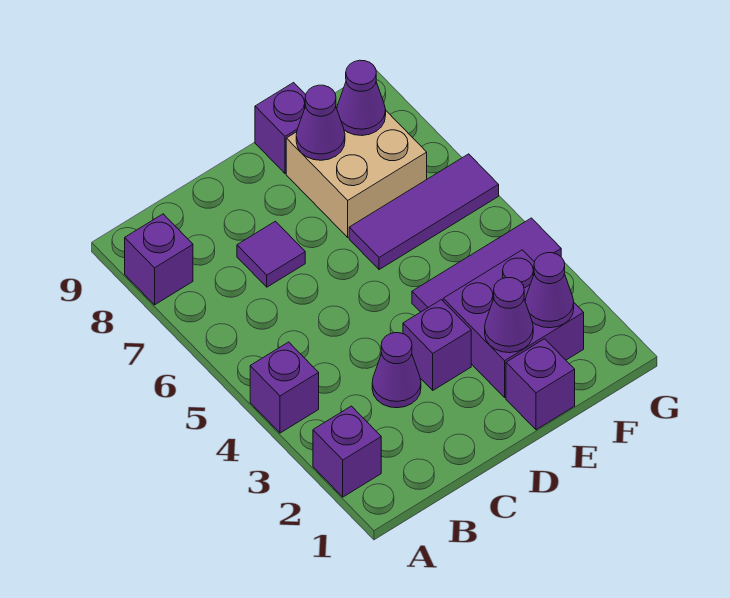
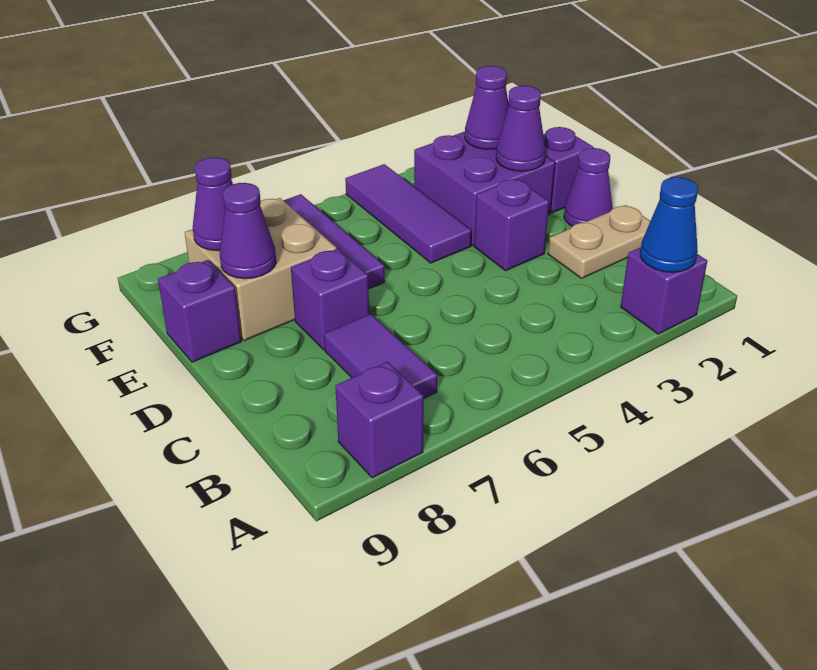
none -> blue cone A2 level 2
purple brick A4 level 1 -> purple brick D7 level 1
none -> tan plate C1:C2 level 1
purple cone C3 level 1 -> purple cone D1 level 1
purple tile C7 level 1 -> purple tile B7:C7 level 1

